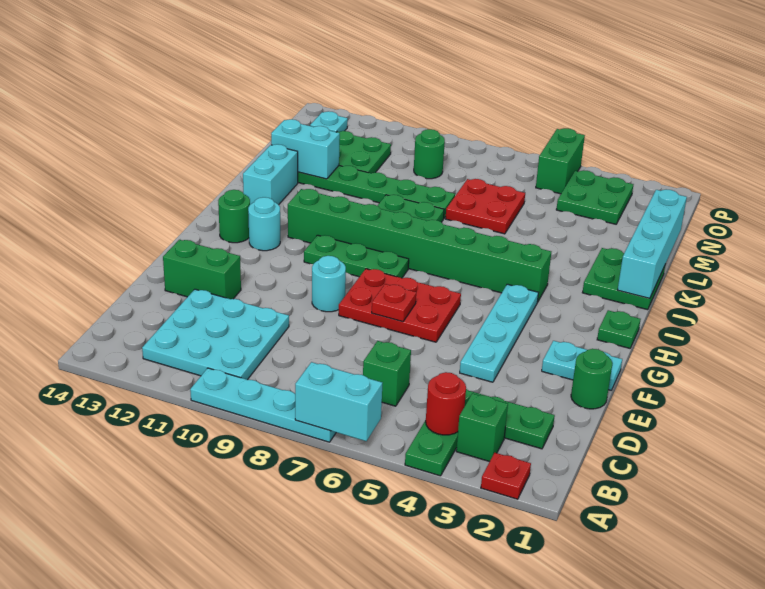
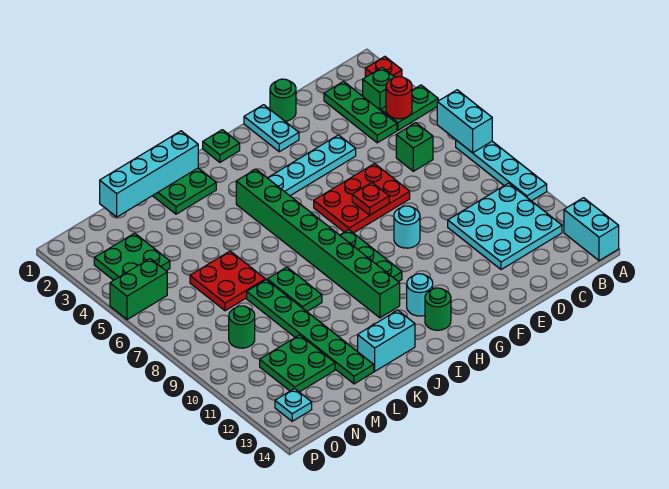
green brick E12:E13 level 1 -> none
red plate F6:G8 level 1 -> red plate E6:G7 level 1
cyan brick L12:L13 level 2 -> cyan brick A13:A14 level 1

